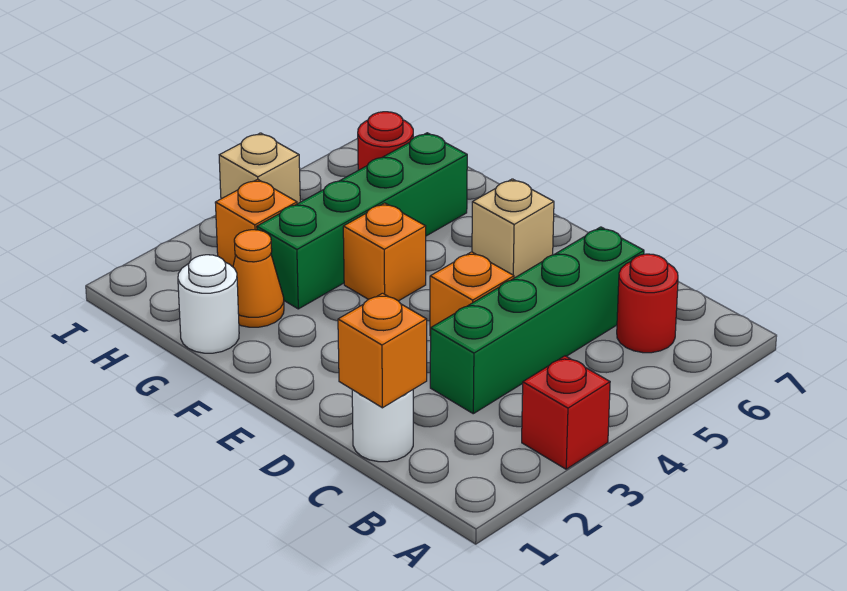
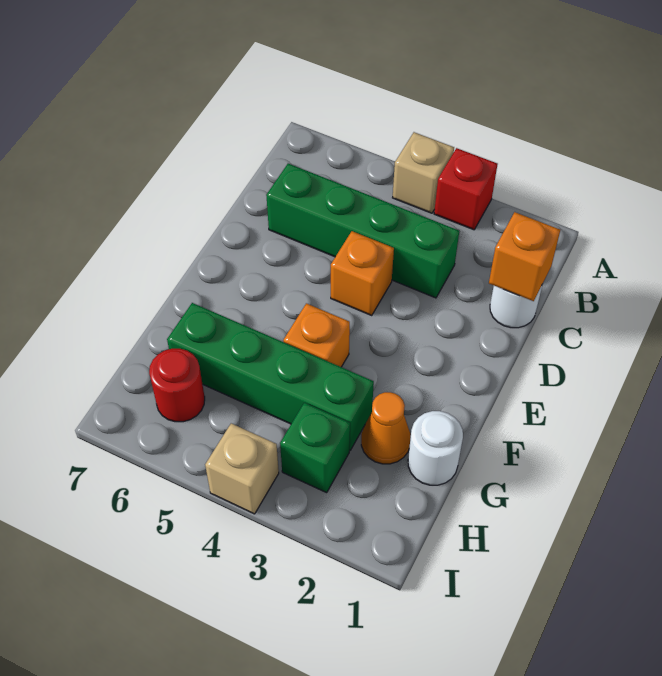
red round brick B6 level 1 -> none
tan brick E6 level 1 -> tan brick A4 level 1
orange brick H3 level 1 -> green brick H3 level 1

